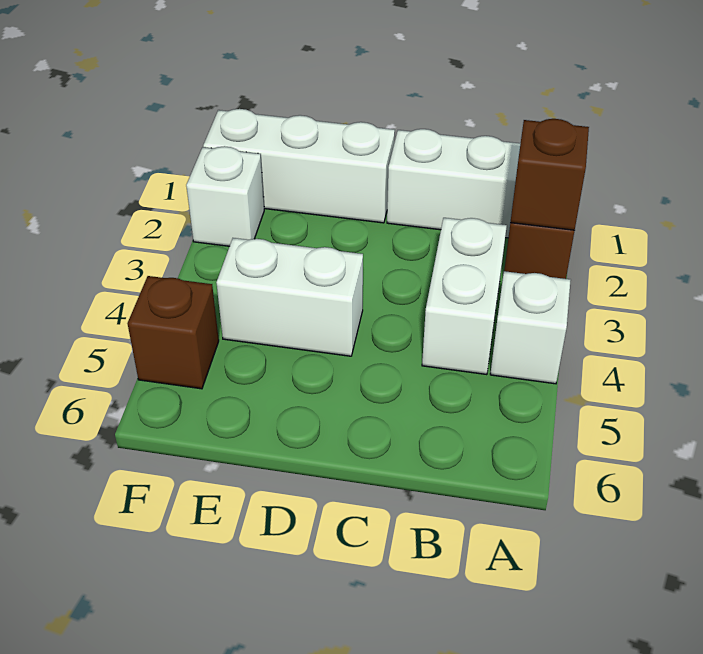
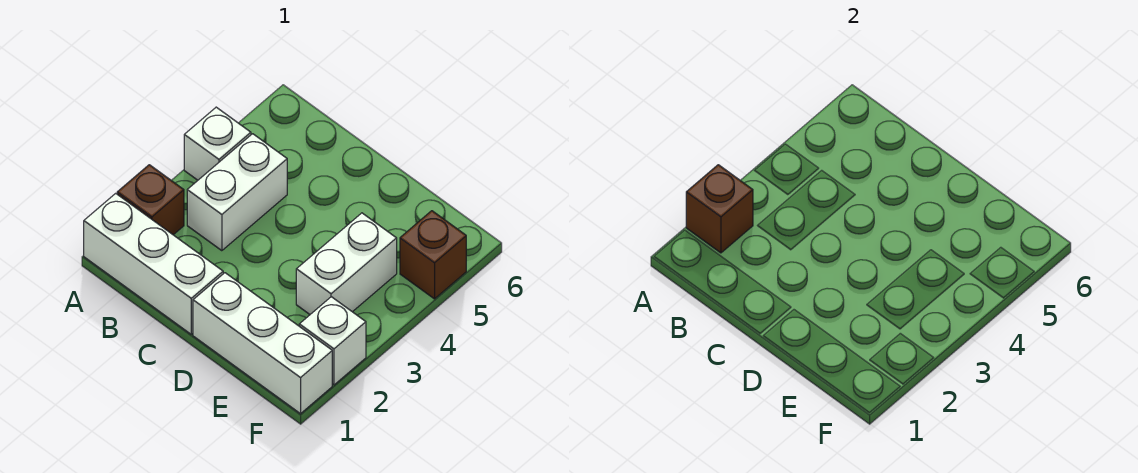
white brick D4:E4 level 1 -> white brick E3:E4 level 1

